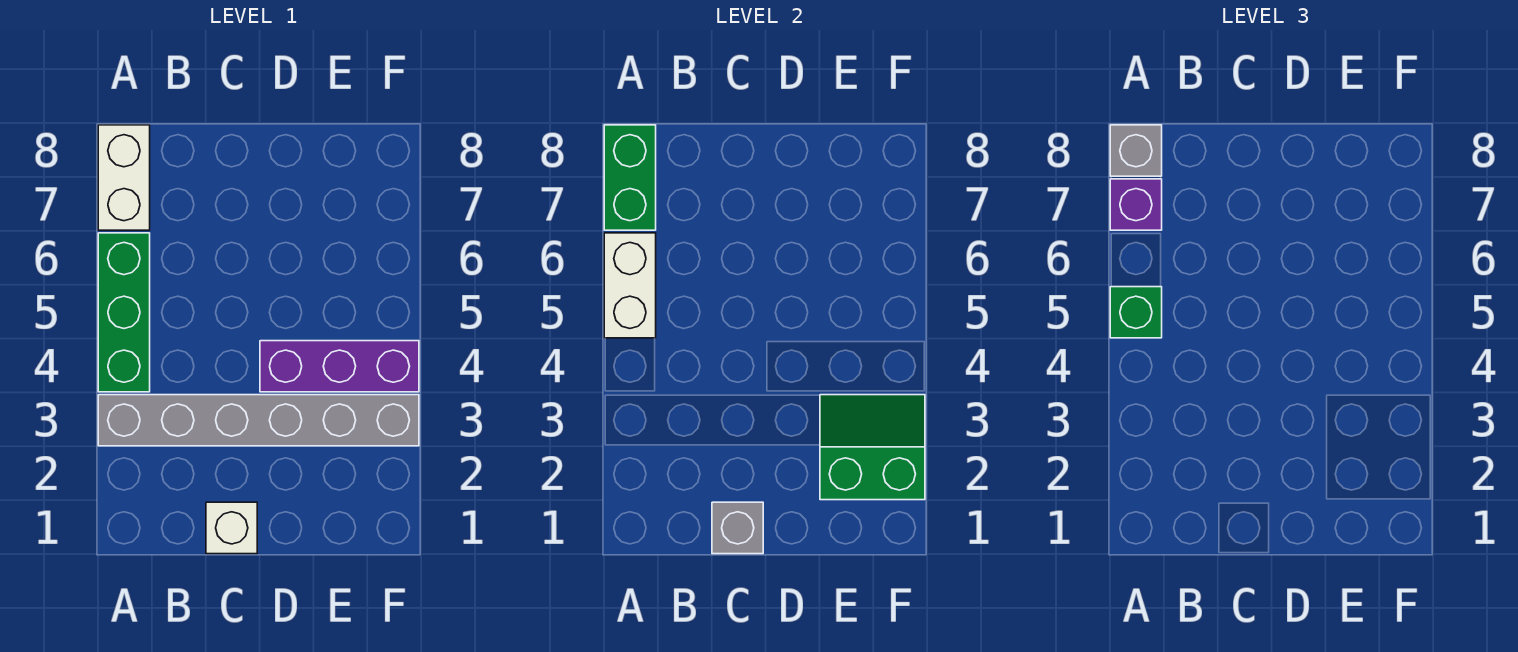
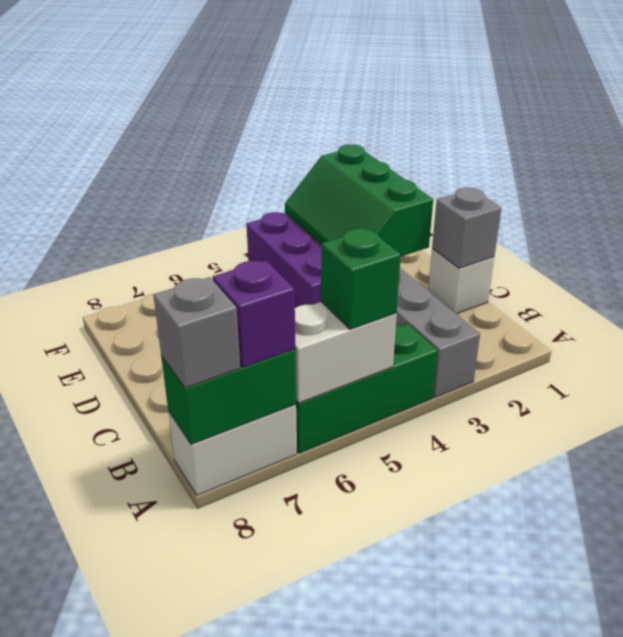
green slope E2:F3 level 2 top 2 -> green slope D2:F3 level 2 top 2

